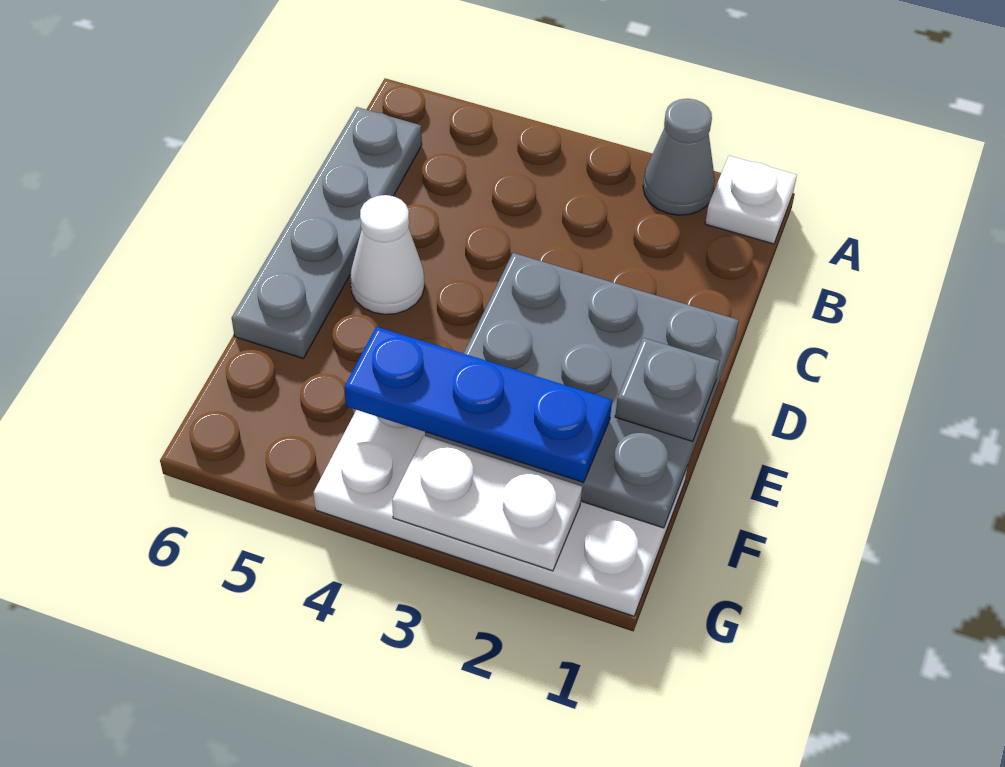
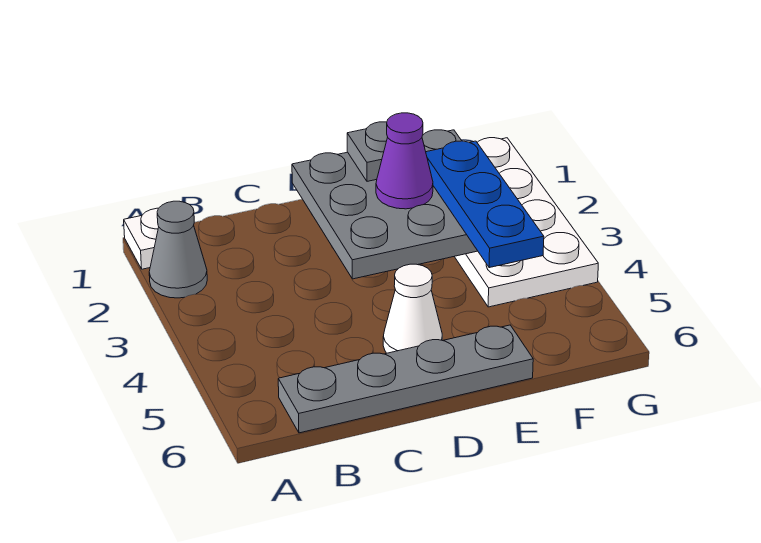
none -> purple cone E2 level 3
white plate G2:G3 level 2 -> none

